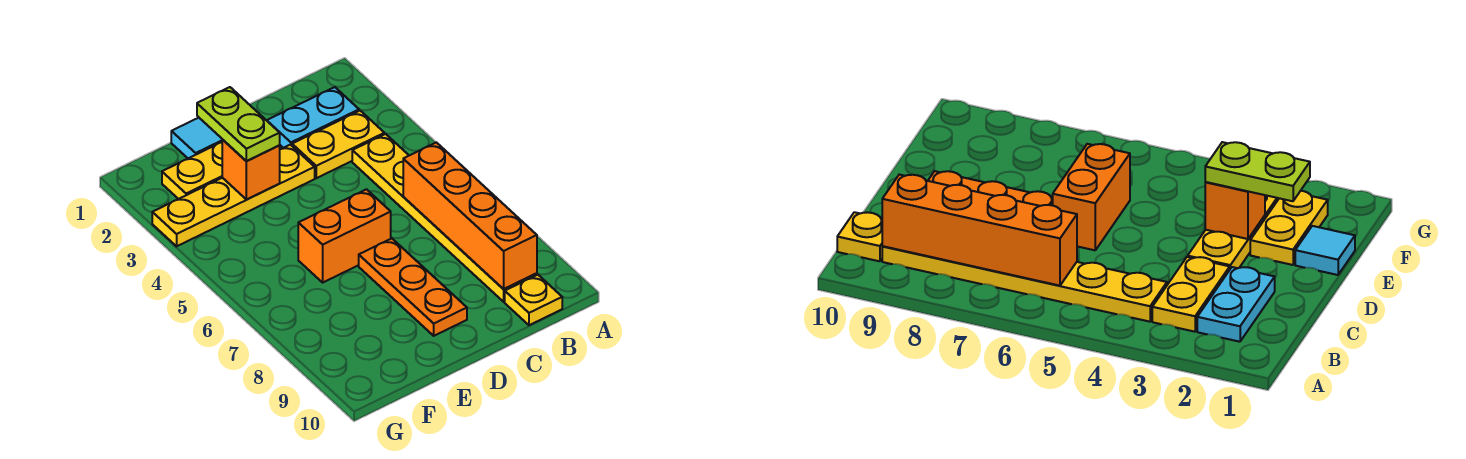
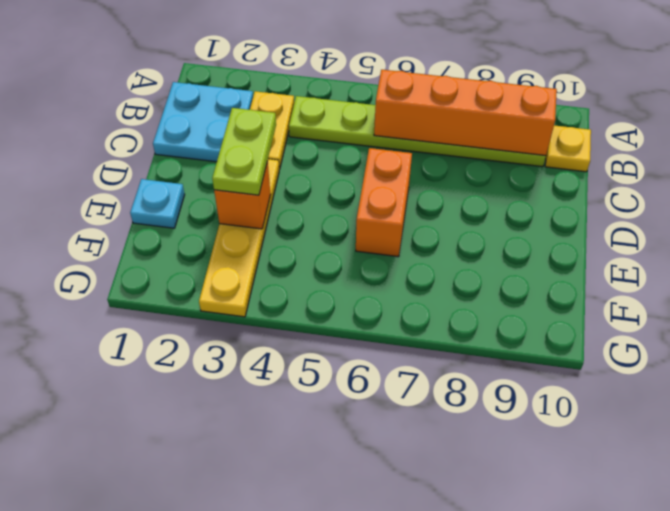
cyan plate B2:C2 level 1 -> cyan plate B1:C2 level 1
yellow plate B4:B9 level 1 -> lime plate B4:B9 level 1
orange plate D7:D9 level 1 -> none
cyan tile E1 level 1 -> cyan plate E1 level 1
yellow plate E2:F2 level 1 -> none
lime plate E2:E3 level 3 -> lime plate D3:E3 level 3

